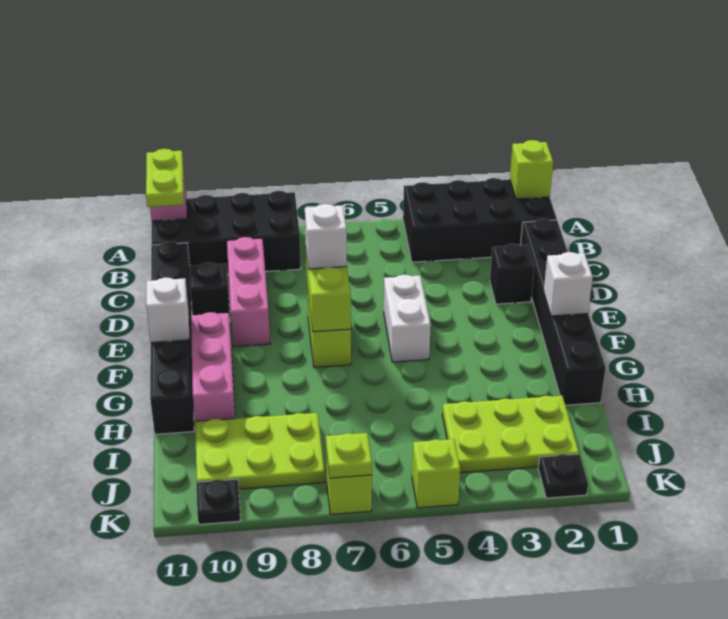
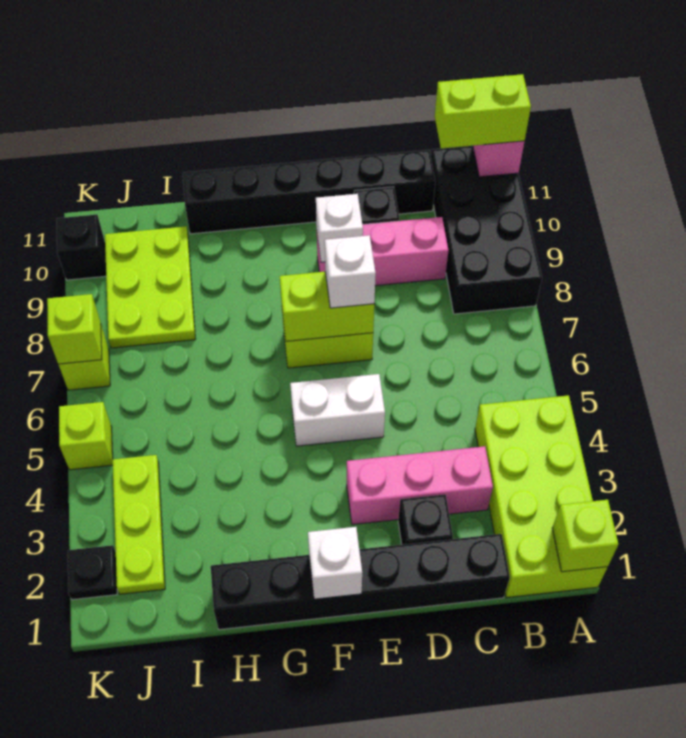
black brick A1:B4 level 1 -> lime brick A1:B4 level 1
lime plate A11:B11 level 3 -> lime brick A11:B11 level 3
pink brick F10:H10 level 1 -> pink brick C3:E3 level 1
white brick F11 level 2 -> white brick E9 level 2
lime plate I2:J4 level 1 -> lime plate J2:J4 level 1
lime plate K7 level 2 -> lime brick K7 level 2
black plate K10 level 1 -> black brick K10 level 1

